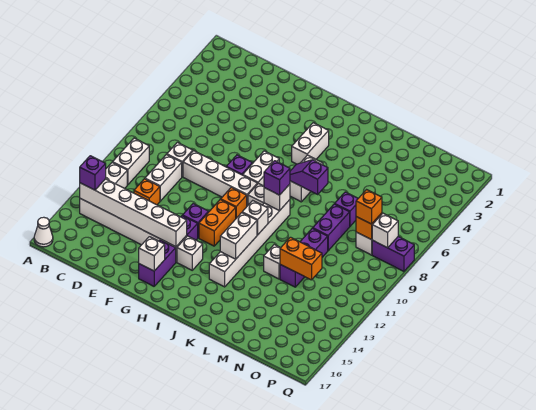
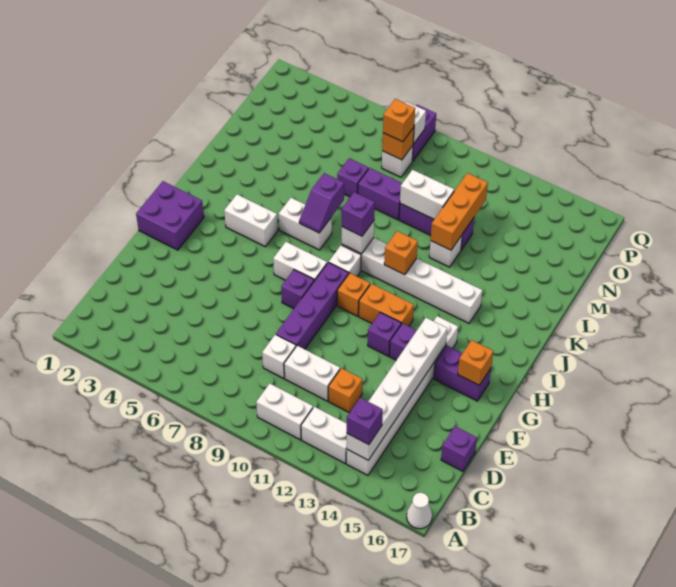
none -> purple brick D17 level 1
white brick E9:H9 level 1 -> purple brick E9:H9 level 1
none -> purple brick G1:H2 level 1
white brick G16 level 2 -> orange brick G16 level 2
white brick J11 level 2 -> orange brick J11 level 2
white brick J12:J13 level 2 -> white brick M10:M11 level 2
orange brick M12:N12 level 2 -> orange brick L12:N12 level 2

